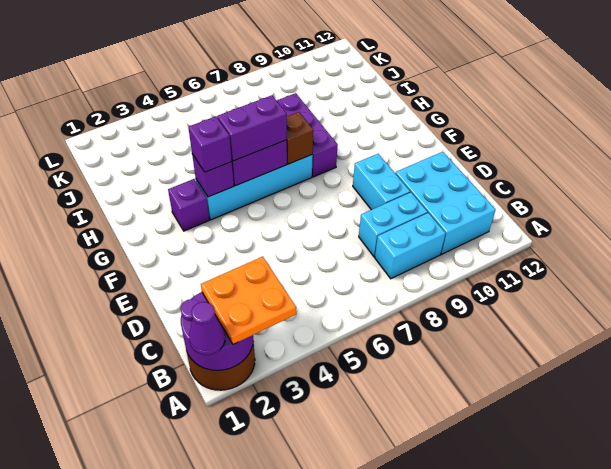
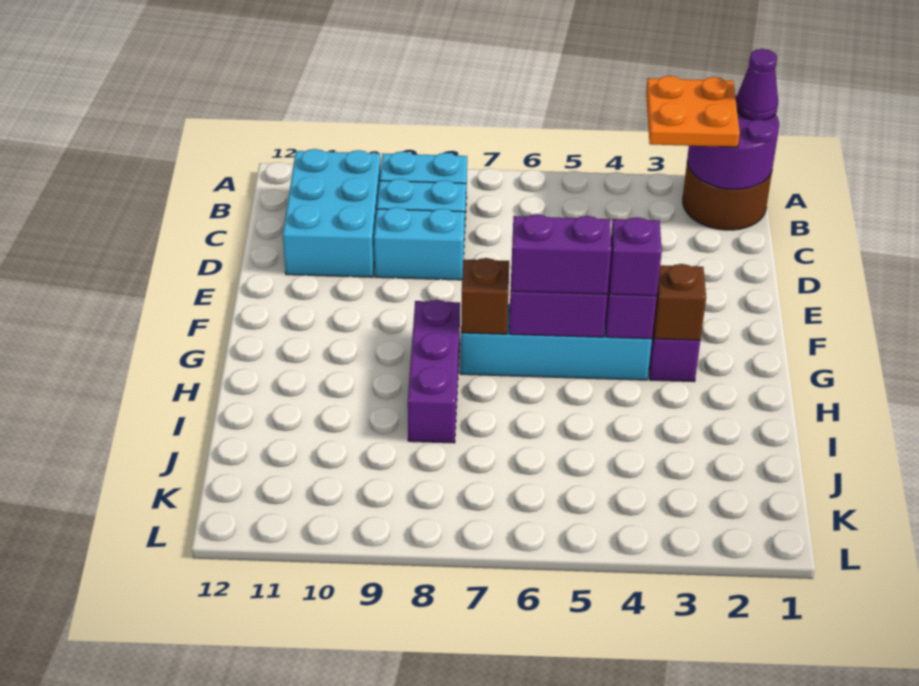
cyan brick D9:E9 level 1 -> cyan brick D8:D9 level 1
none -> brown brick G3 level 2

